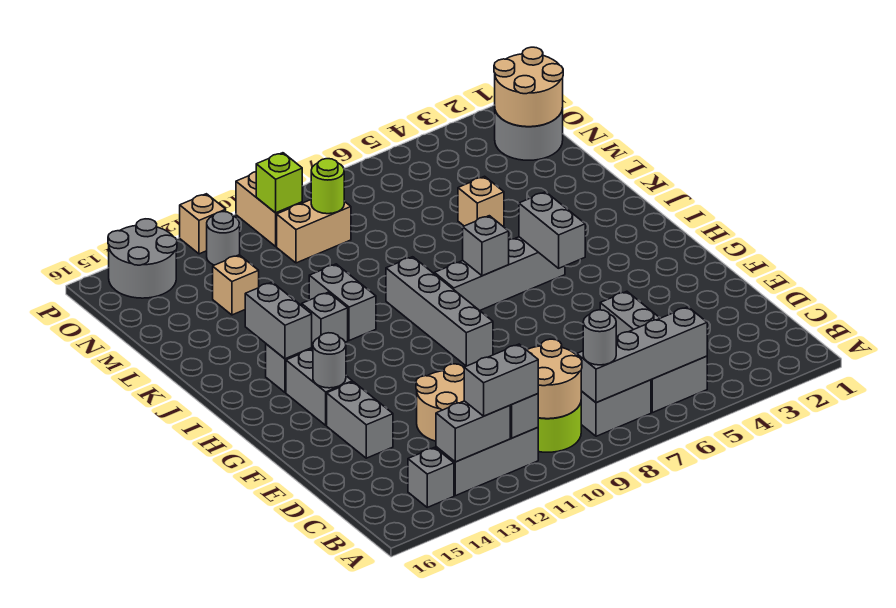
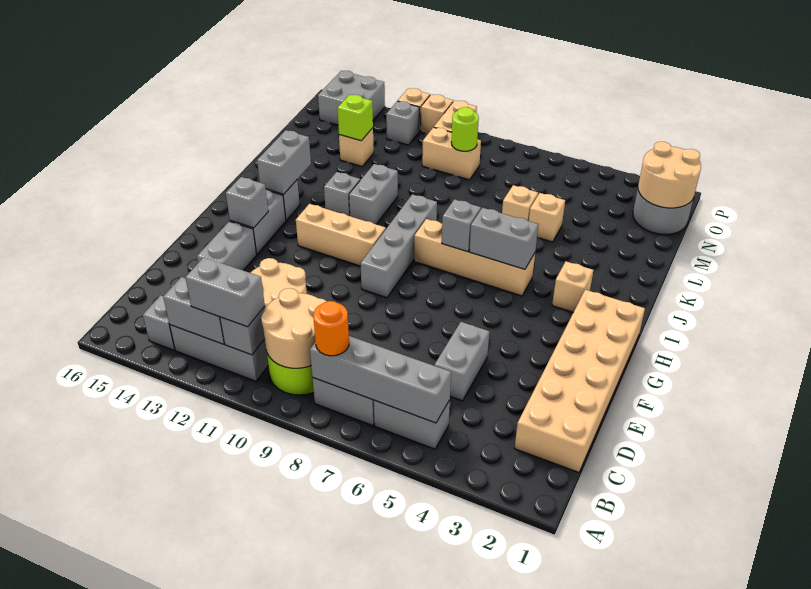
grey round brick B8 level 3 -> orange round brick B8 level 3
none -> tan brick C1:H2 level 1
grey round brick G14 level 2 -> grey brick G14 level 2
grey brick H5:I5 level 2 -> grey brick I5:I6 level 2
none -> tan brick H10:H12 level 1
none -> tan brick I3 level 1
grey brick I5:I8 level 1 -> tan brick I5:I8 level 1
none -> tan brick L6 level 1
lime brick O10 level 2 -> lime brick M13 level 2
grey round brick O12 level 1 -> grey brick O12 level 1
grey round brick O14:P15 level 1 -> grey brick O14:P15 level 1
none -> tan brick P11 level 1

